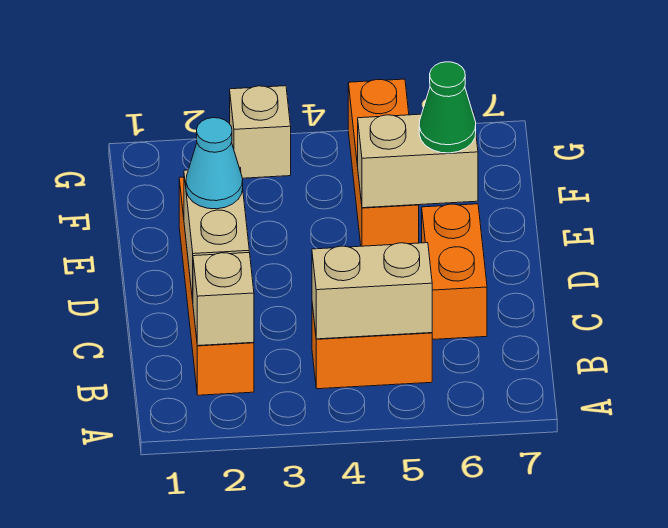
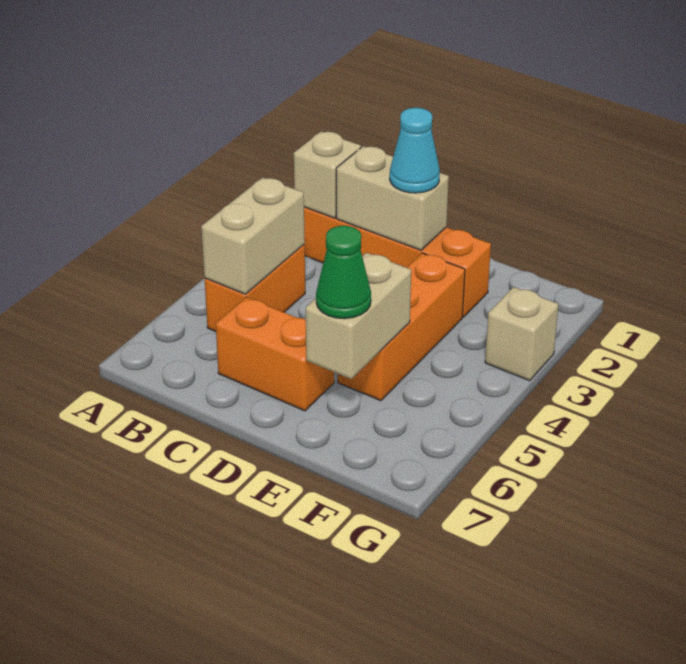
orange brick E5:G5 level 1 -> orange brick E3:E5 level 1

